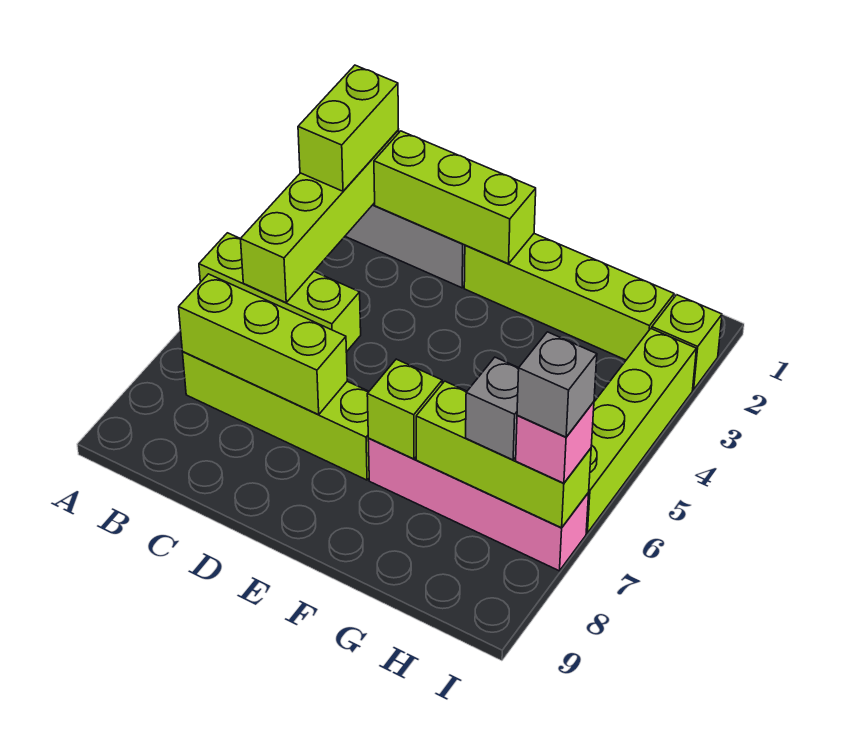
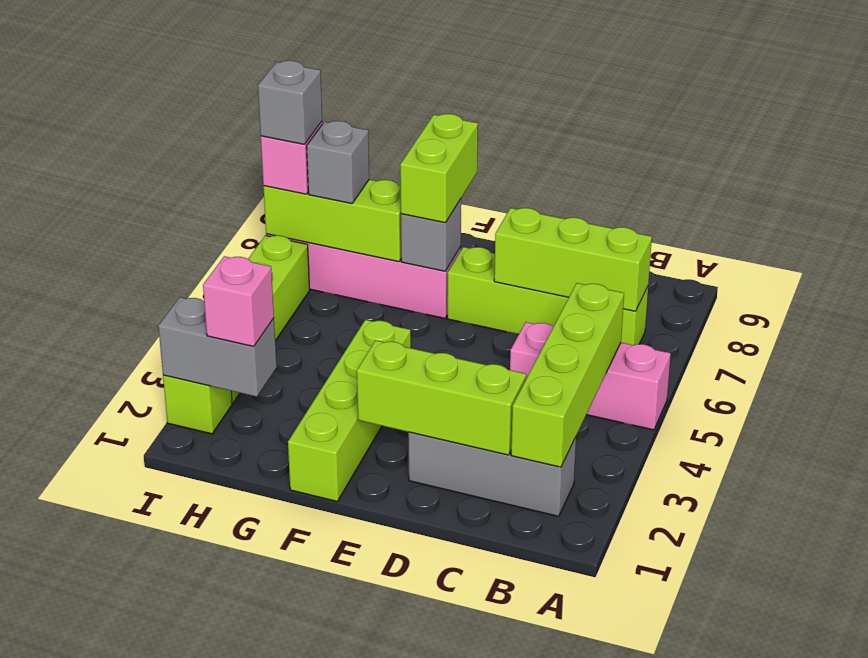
lime brick A5:C5 level 1 -> pink brick A5:C5 level 1
lime brick B2:B3 level 3 -> lime brick F7:F8 level 3
lime brick E2:H2 level 1 -> lime brick F1:F4 level 1
lime brick F7 level 2 -> grey brick F7 level 2
none -> grey brick H2:I2 level 2
none -> pink brick H2 level 3

